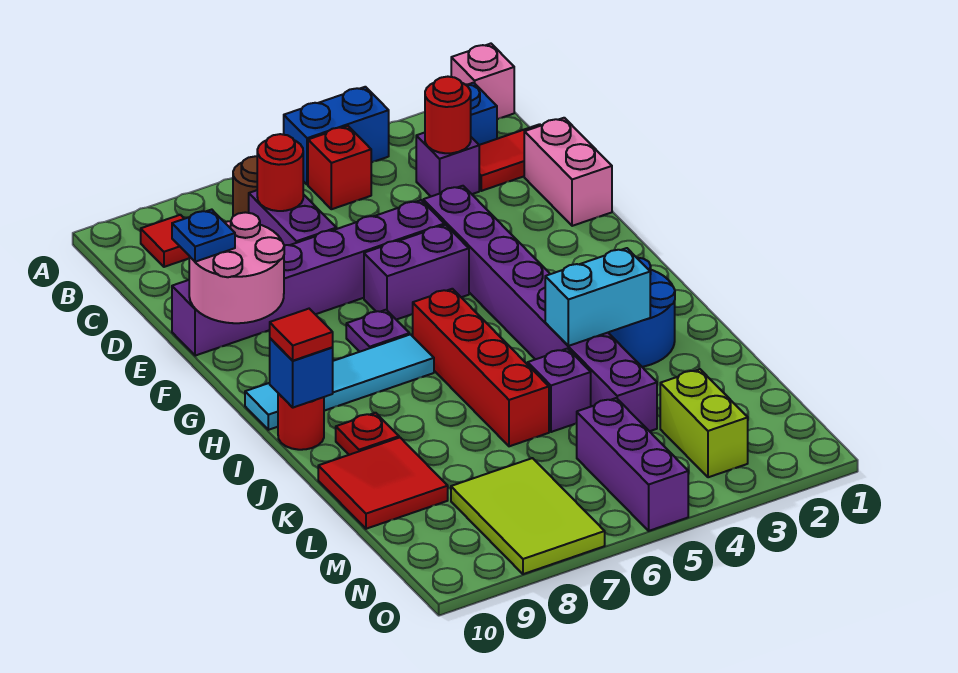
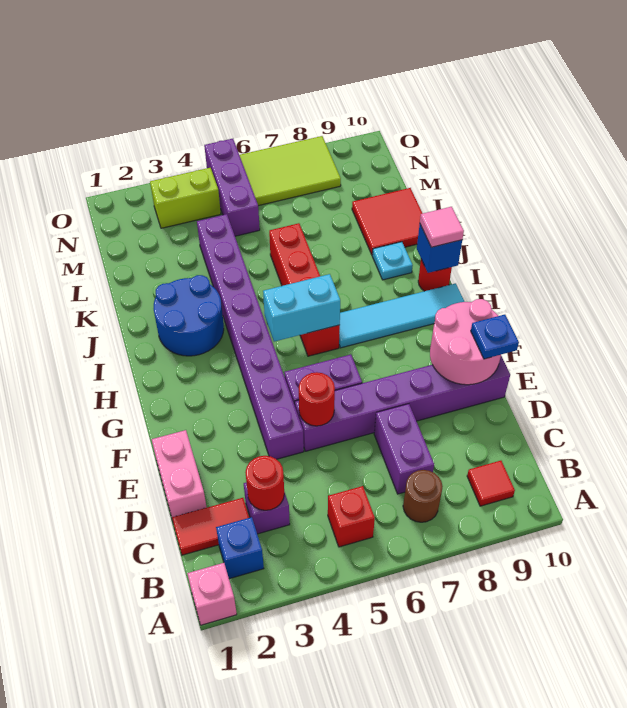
blue brick A4:A5 level 1 -> none
red round brick C7 level 2 -> red round brick E5 level 2
purple plate G7 level 1 -> none
red tile I10 level 3 -> pink tile I10 level 3
cyan brick J3:J4 level 2 -> cyan brick H5:H6 level 2
red plate J9 level 1 -> cyan plate J9 level 1
purple brick K5 level 1 -> none
lime brick M3:N3 level 1 -> lime brick N3:N4 level 1
lime tile M7:O8 level 1 -> lime tile N6:O8 level 1

